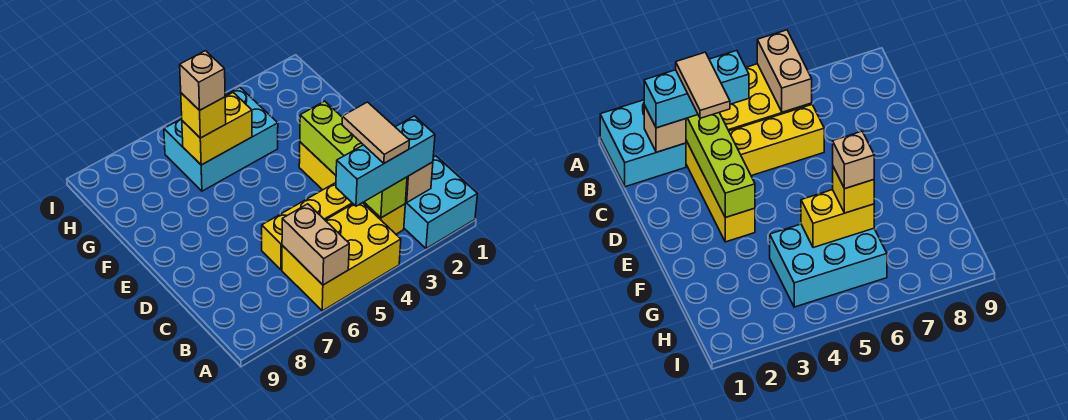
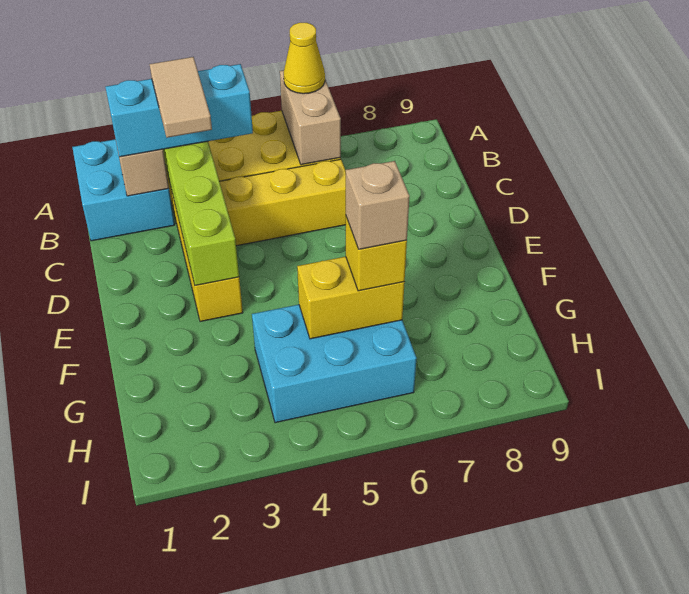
none -> yellow cone A6 level 3

